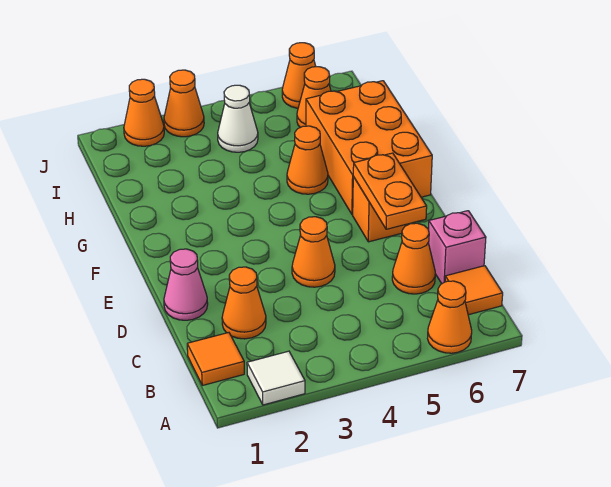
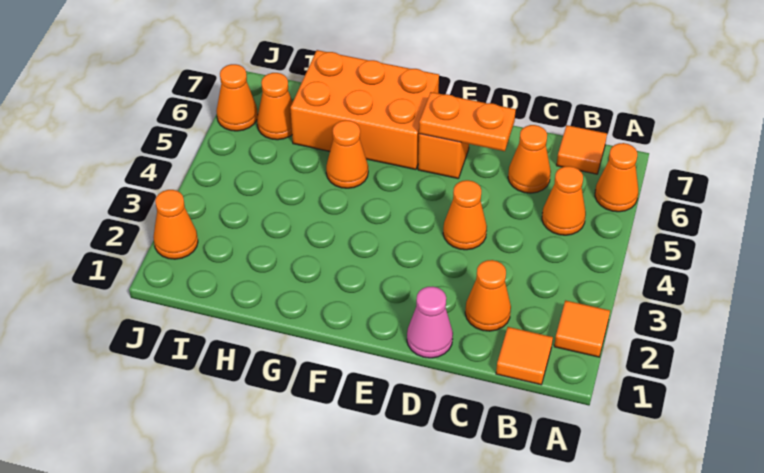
white tile A2 level 1 -> orange tile A2 level 1
pink brick C7 level 1 -> none
white cone I4 level 1 -> none
orange cone J3 level 1 -> orange cone B5 level 1

